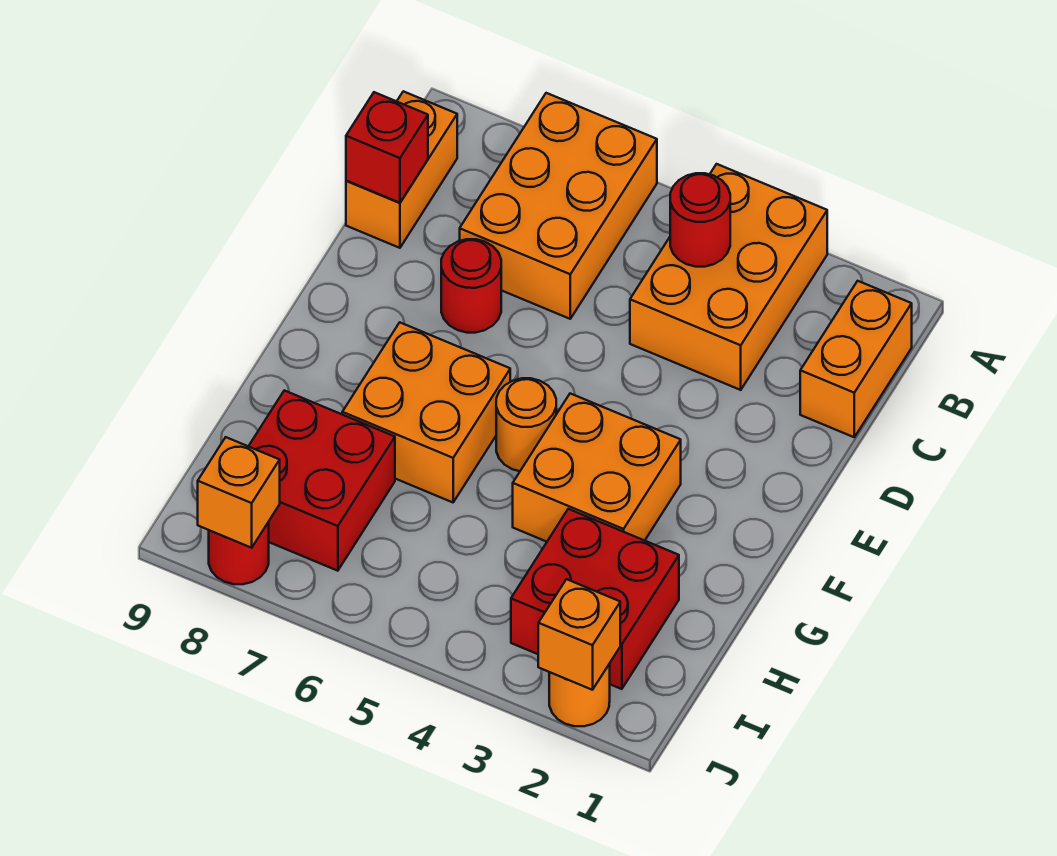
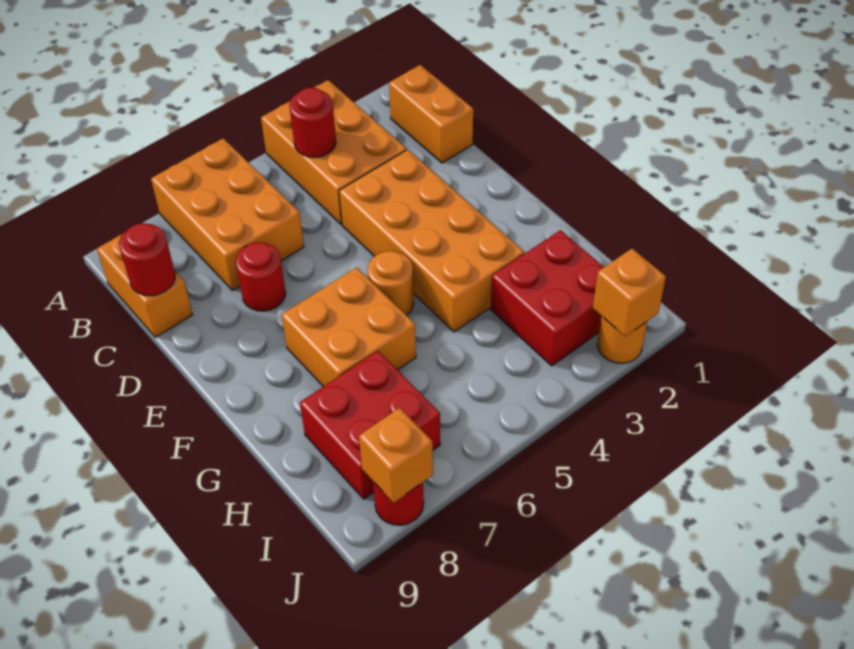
red brick C9 level 2 -> red round brick C9 level 2
orange brick F3:G4 level 1 -> orange brick D3:G4 level 1

